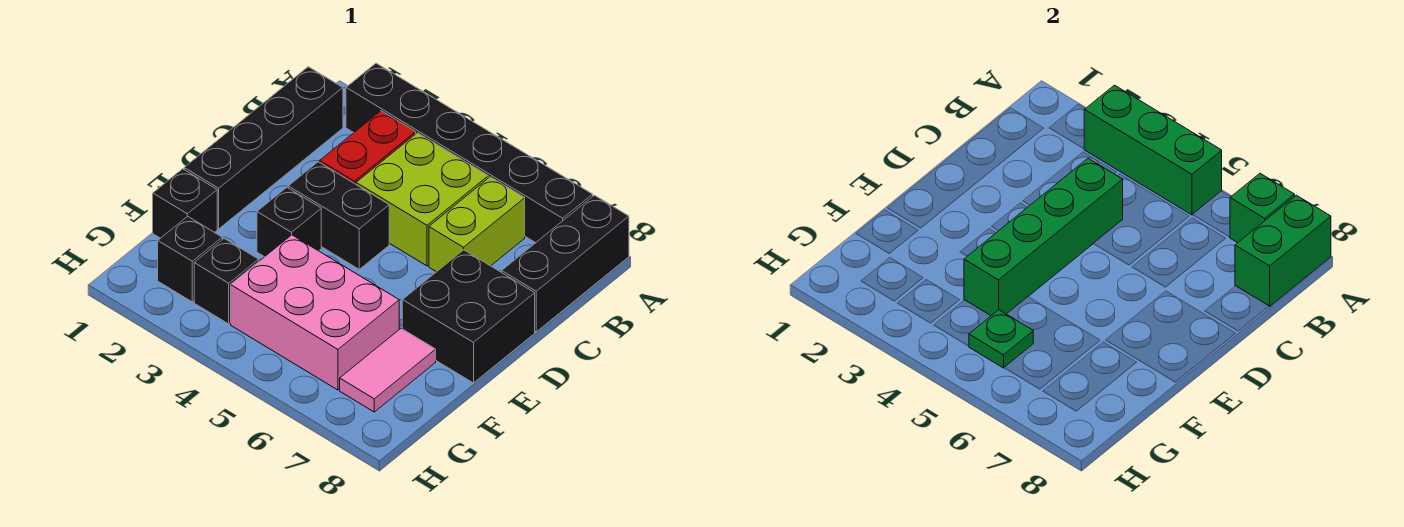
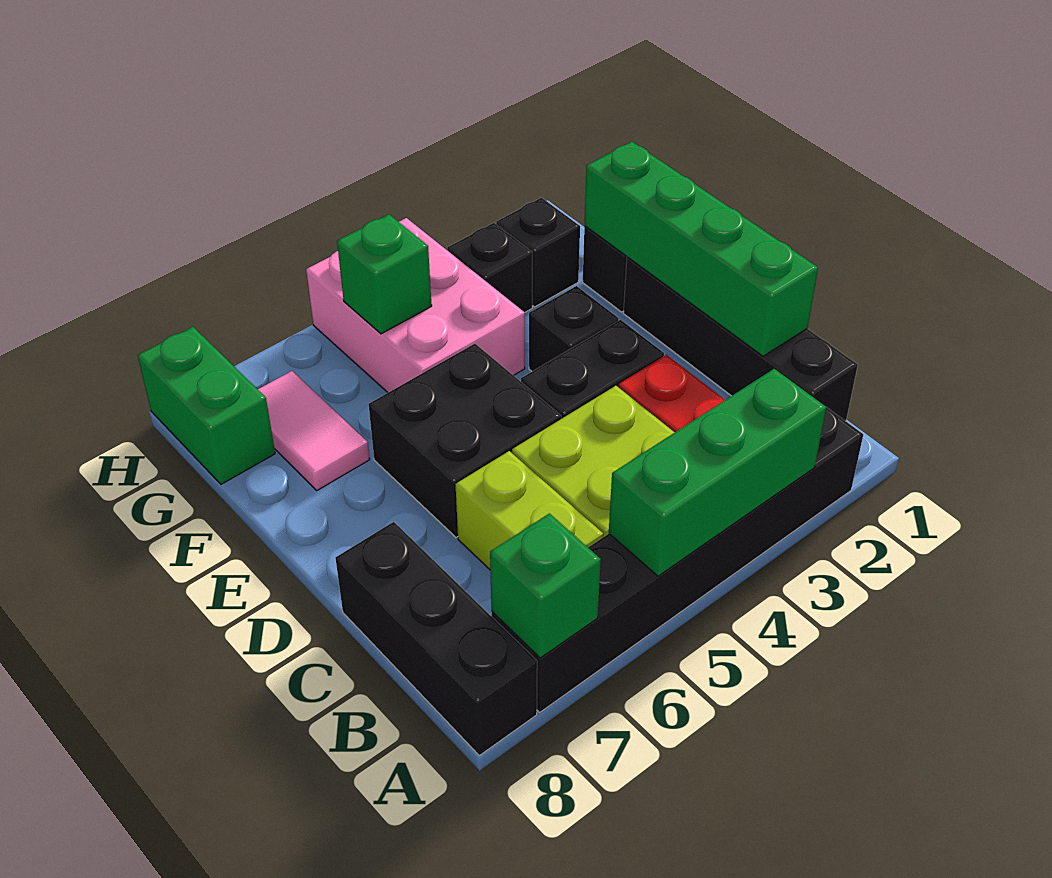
green brick A8:B8 level 2 -> green brick G8:H8 level 1
green brick C4:F4 level 2 -> green brick C1:F1 level 2
black brick D7:E8 level 1 -> black brick D5:E6 level 1
pink brick F4:G6 level 1 -> pink brick F4:H5 level 1
green plate G5 level 2 -> green brick G5 level 2

